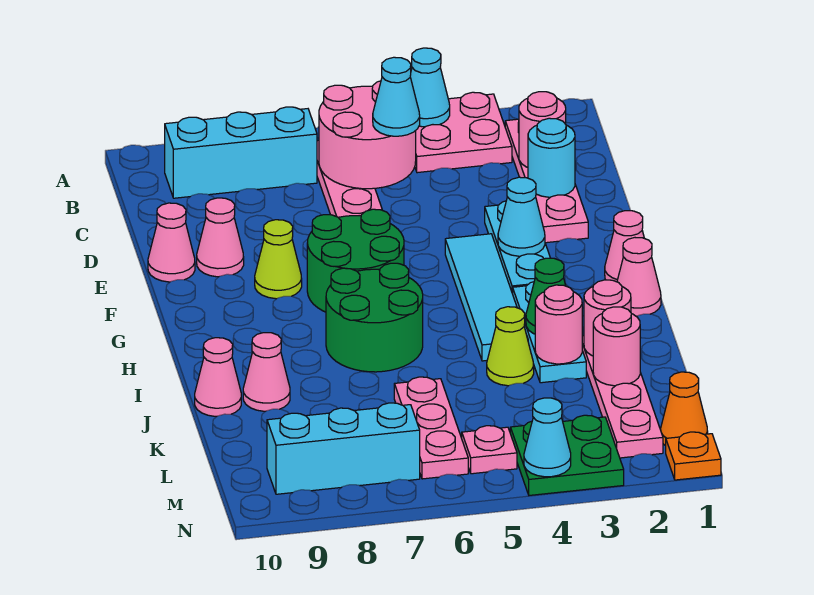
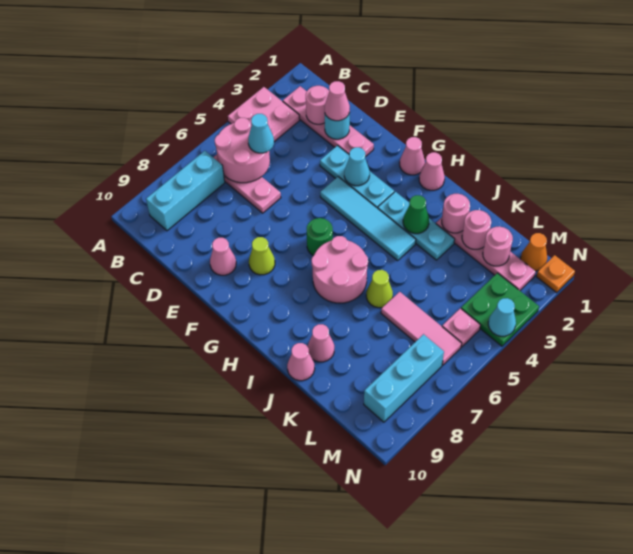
cyan cone A4 level 2 -> none
pink cone E10 level 1 -> pink cone D2 level 3
green round brick F6:G7 level 1 -> green round brick G6 level 1
green round brick H6:I7 level 1 -> pink round brick H6:I7 level 1
pink round brick J3 level 2 -> pink round brick L2 level 2
lime cone J4 level 1 -> lime cone J6 level 1
pink plate K6:M6 level 1 -> pink tile K6:M6 level 1

